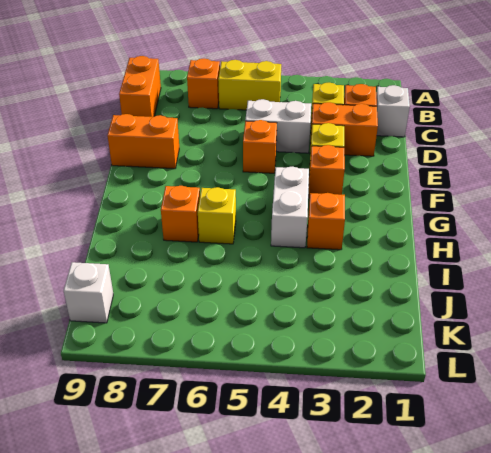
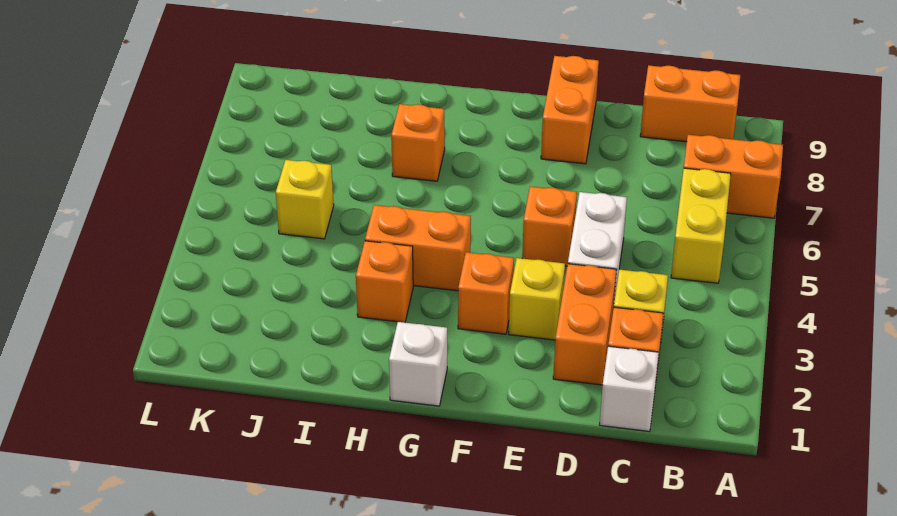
orange brick B7 level 1 -> orange brick A7:B7 level 1
white brick G4:H4 level 1 -> orange brick G4:H4 level 1
yellow brick H6 level 1 -> yellow brick J5 level 1
white brick K9 level 1 -> white brick G1 level 1

